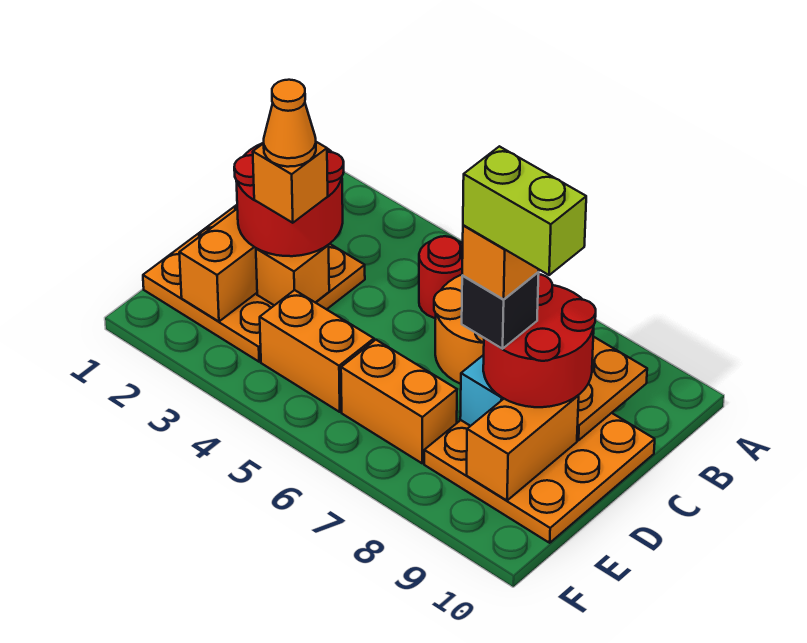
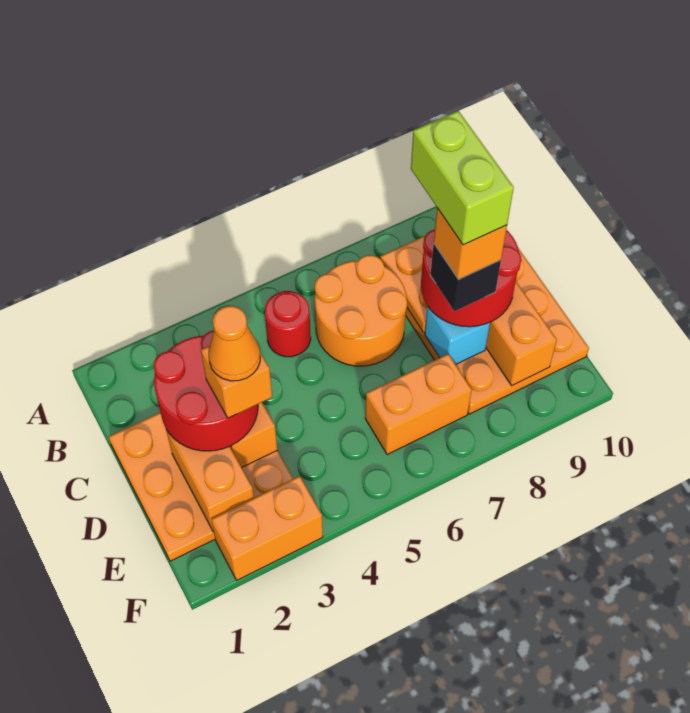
lime brick D8:D9 level 6 -> lime brick C8:D8 level 6
orange brick E4:E5 level 1 -> orange brick F2:F3 level 1

